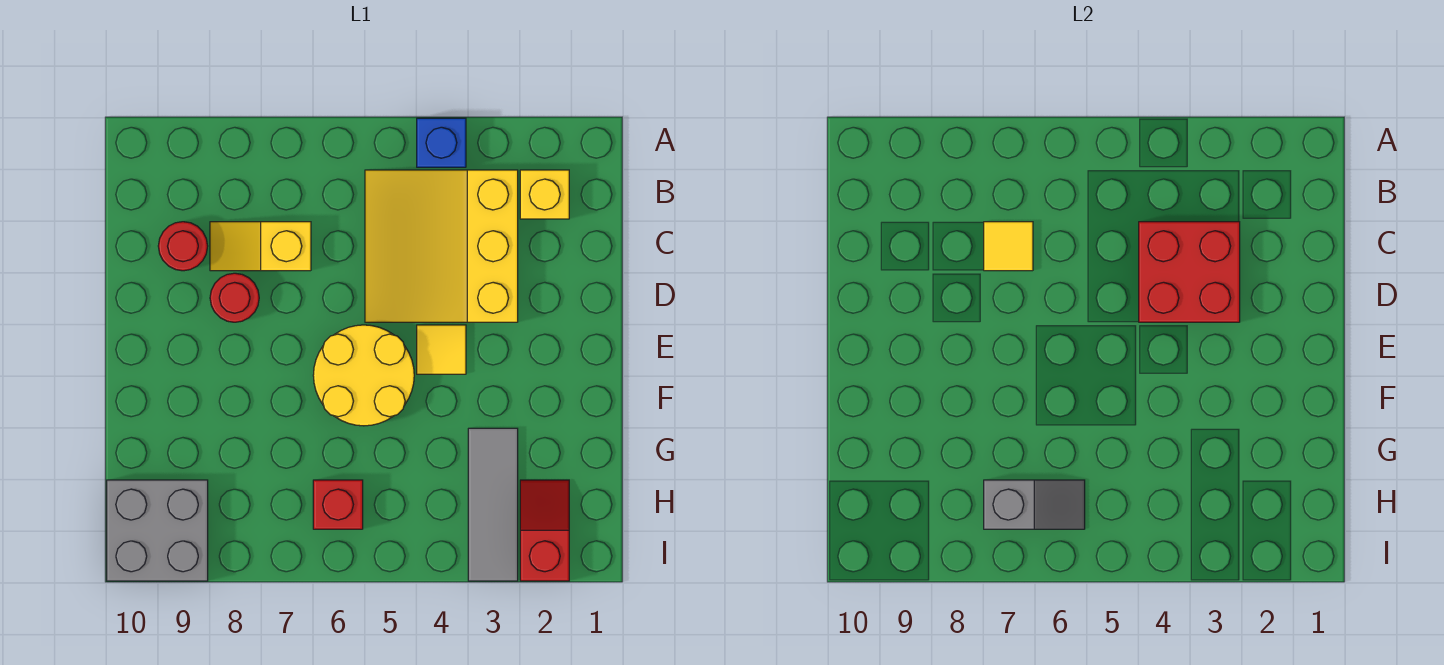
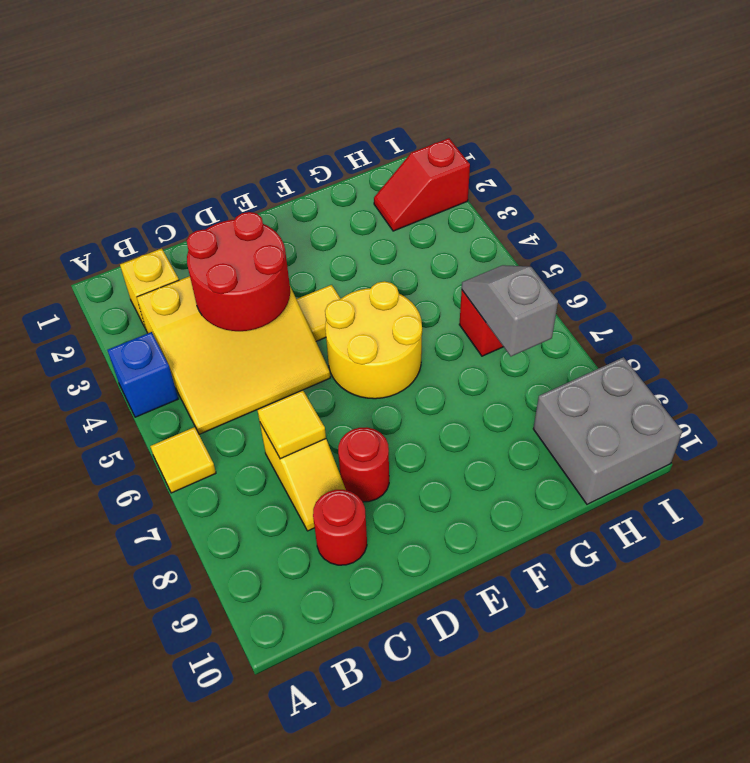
none -> yellow tile A6 level 1
red brick C3:D4 level 2 -> red round brick C3:D4 level 2
grey tile G3:I3 level 1 -> none

